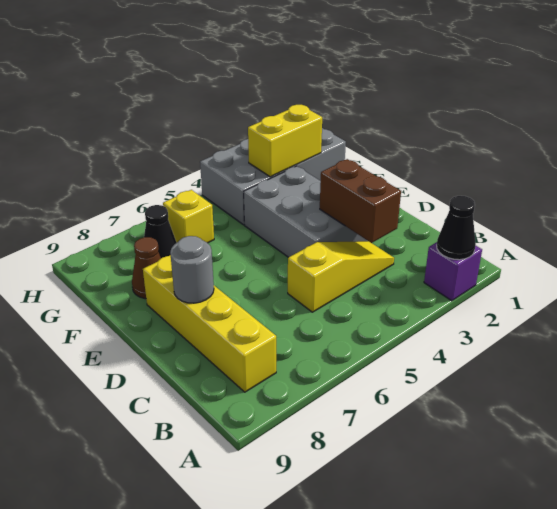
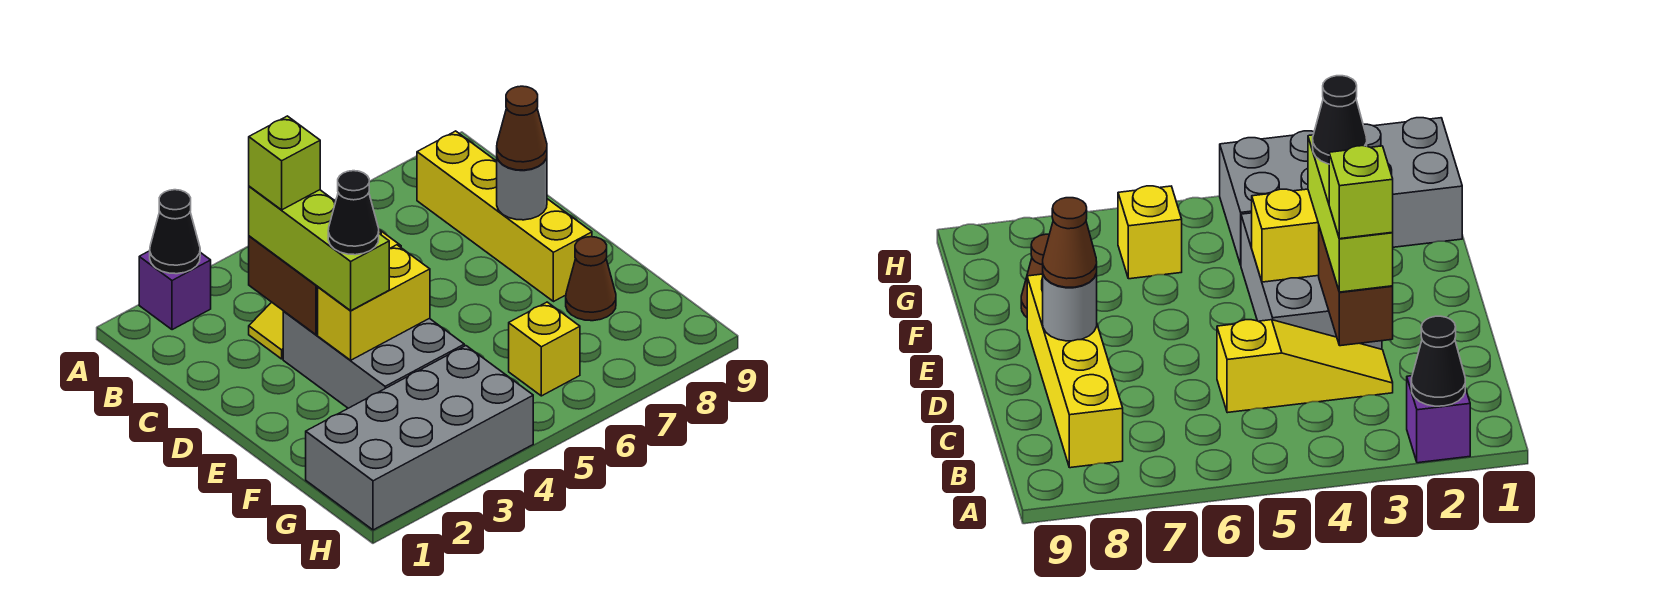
none -> lime brick C3:E3 level 3
none -> lime brick C3 level 4
none -> brown cone D8 level 3
yellow brick G2:G3 level 2 -> yellow brick E3:E4 level 2
black cone G7 level 1 -> black cone E3 level 4

